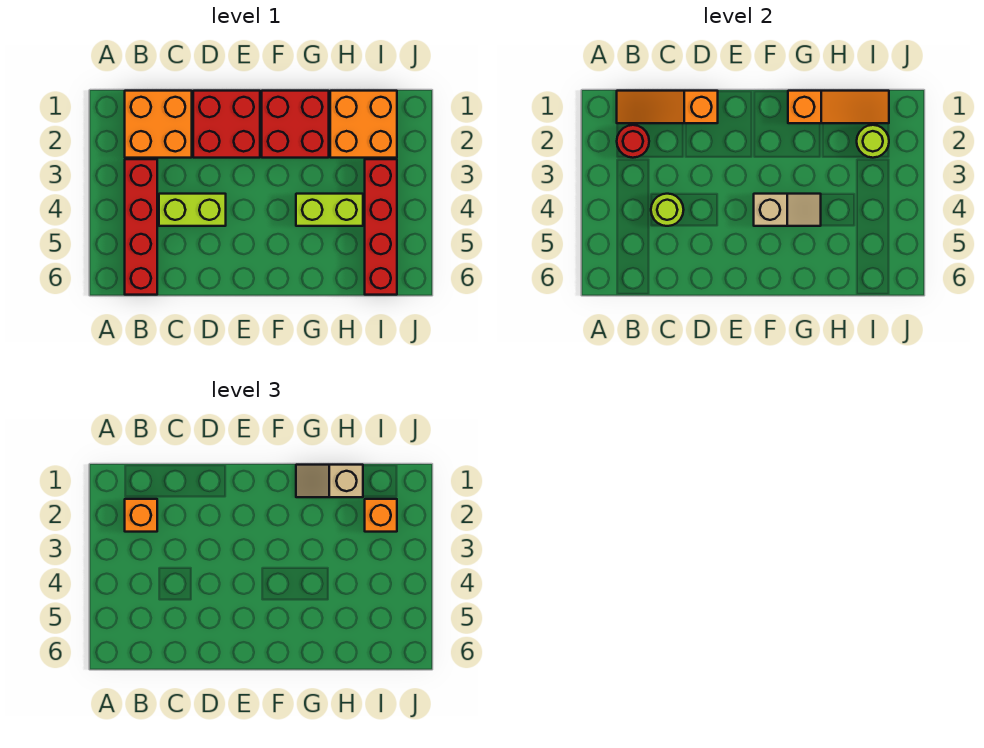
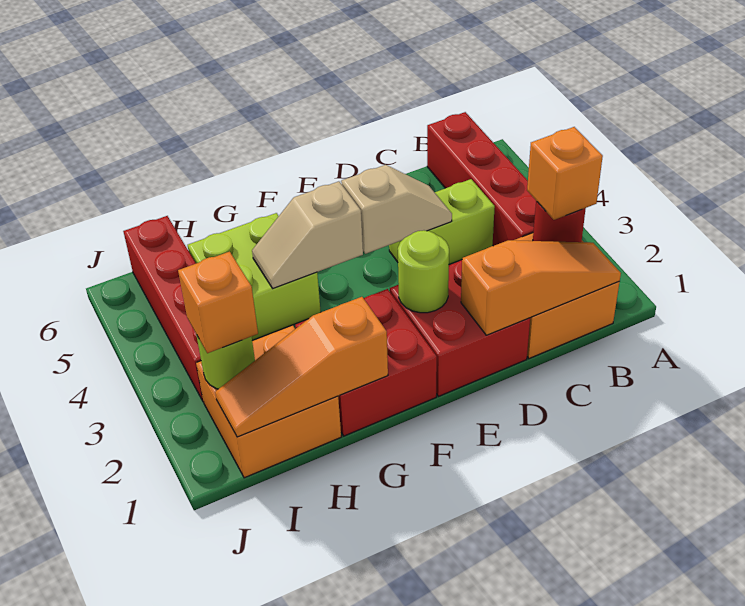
lime round brick C4 level 2 -> lime round brick E2 level 2
tan slope G1:H1 level 3 top H -> tan slope D4:E4 level 2 top E
lime brick G4:H4 level 1 -> lime brick G4:H5 level 1

